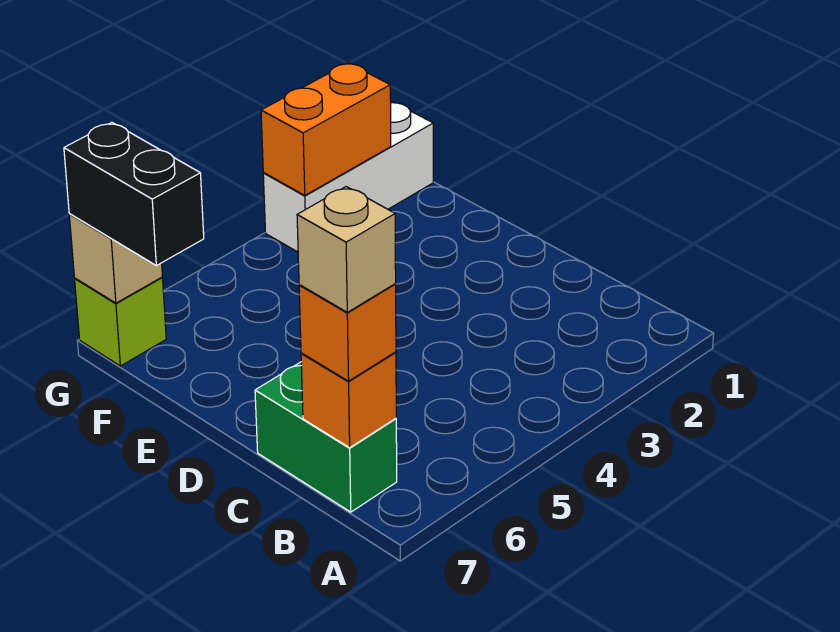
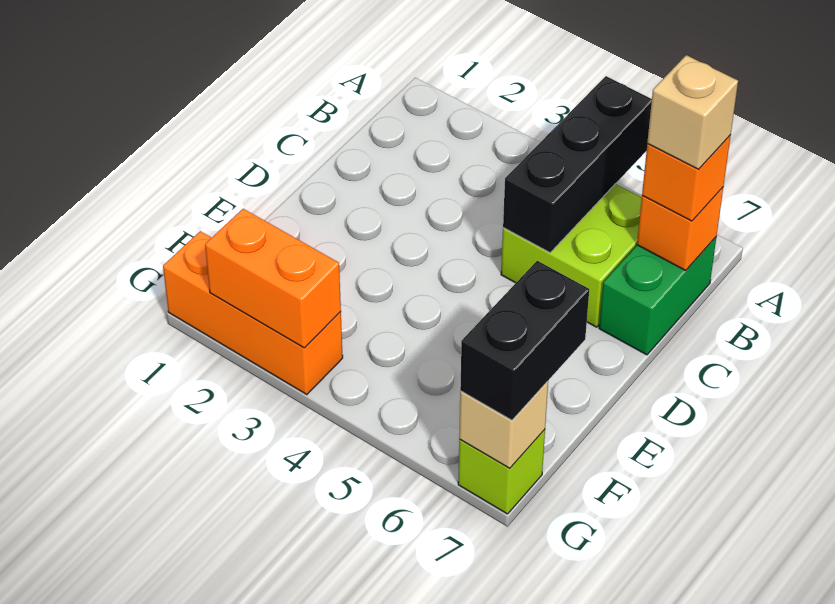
none -> black brick A5:C5 level 2
none -> lime brick B5:C6 level 1
white brick G1:G3 level 1 -> orange brick G1:G3 level 1

